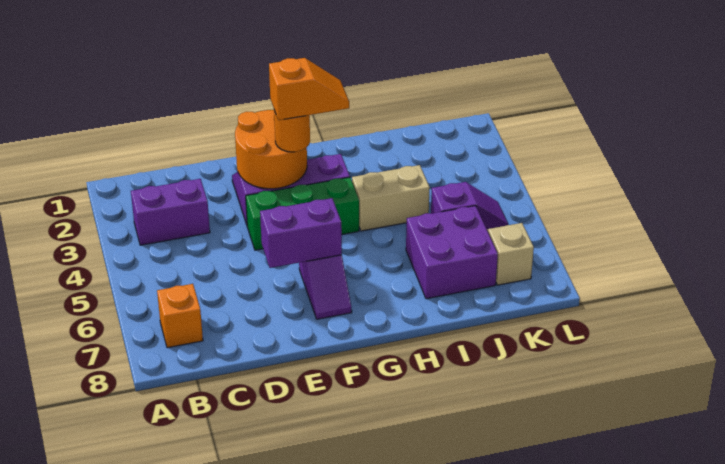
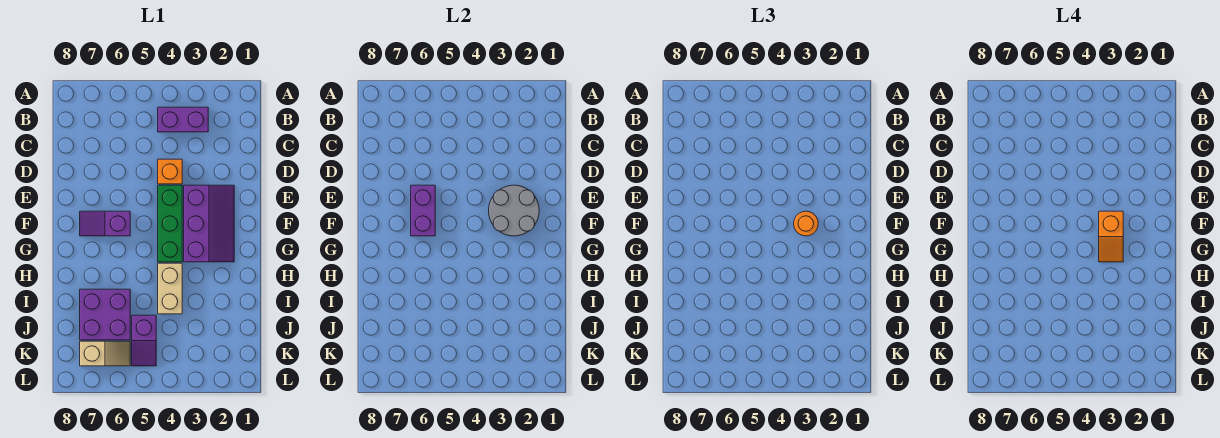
purple brick B3:C3 level 1 -> purple brick B3:B4 level 1
orange brick B7 level 1 -> orange brick D4 level 1
orange round brick E2:F3 level 2 -> grey round brick E2:F3 level 2

